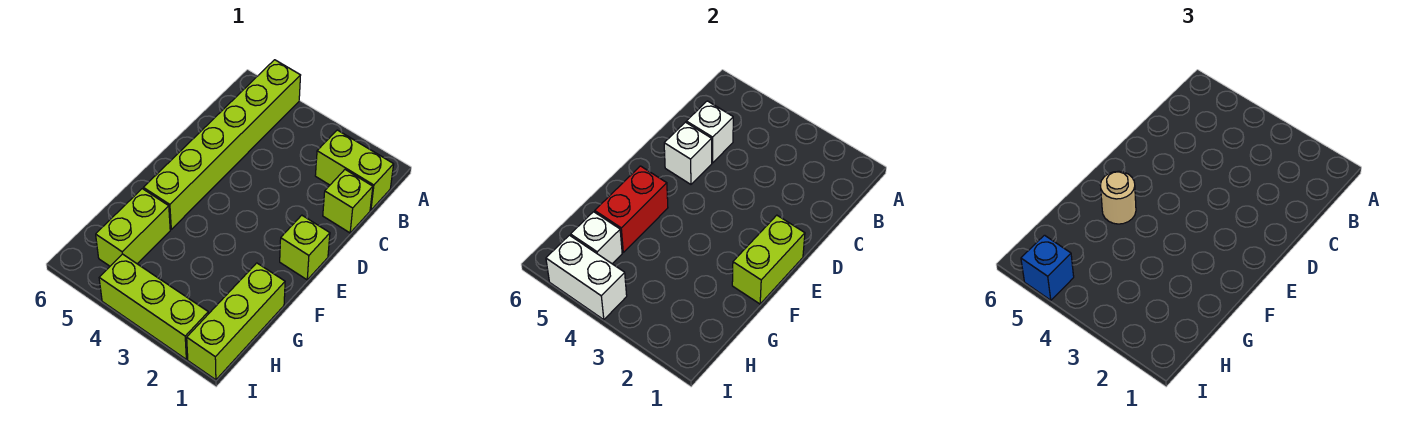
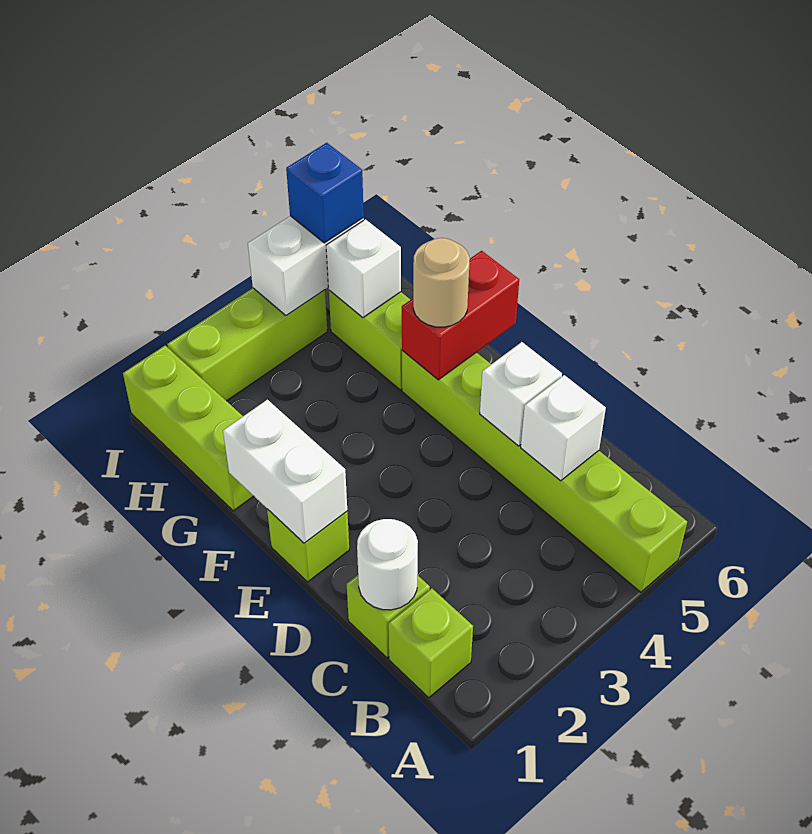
lime brick B1:B2 level 1 -> lime brick B1 level 1
none -> white round brick C1 level 2
lime brick E1:F1 level 2 -> white brick E1:F1 level 2
red brick F5:G5 level 2 -> red brick F5:F6 level 2

